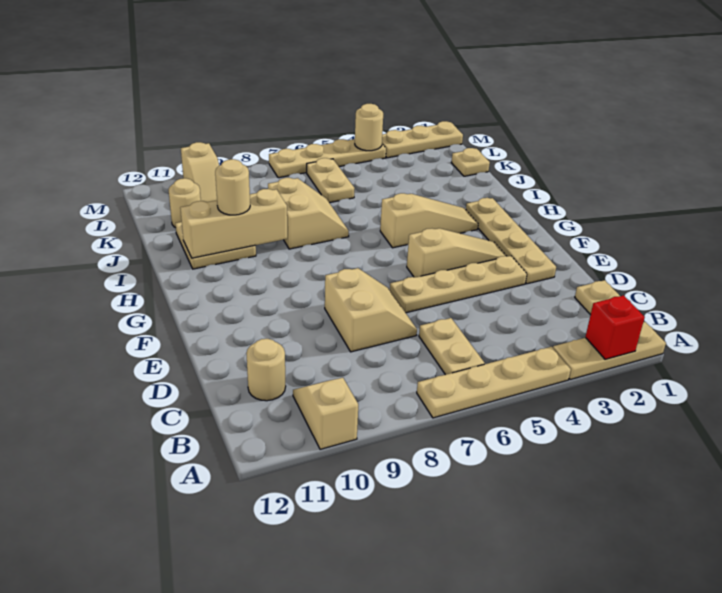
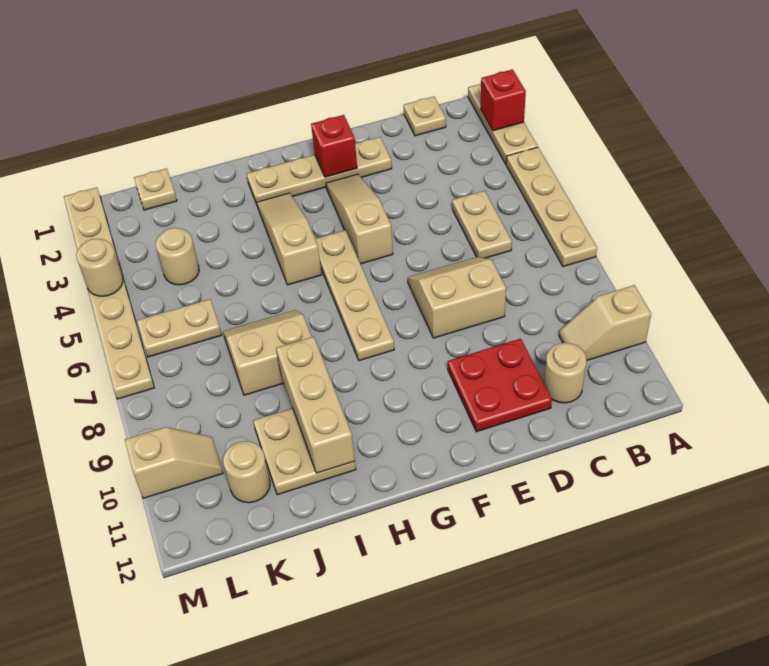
tan plate B6:C6 level 1 -> tan plate C5:C6 level 1
none -> red plate D10:E11 level 1
tan plate E3:E6 level 1 -> tan plate G5:G8 level 1
none -> red brick F2 level 2
tan round brick I10 level 3 -> tan round brick K4 level 1

